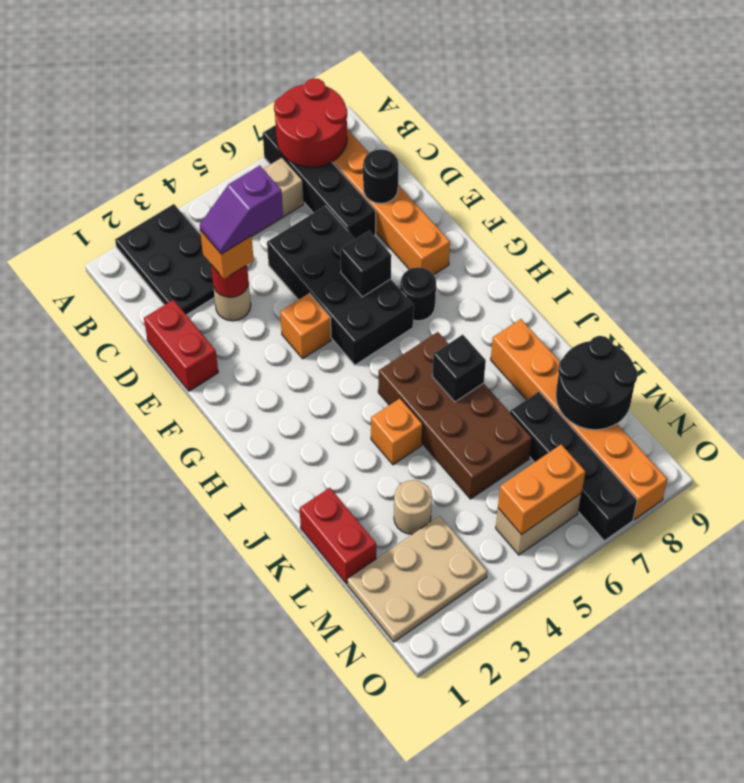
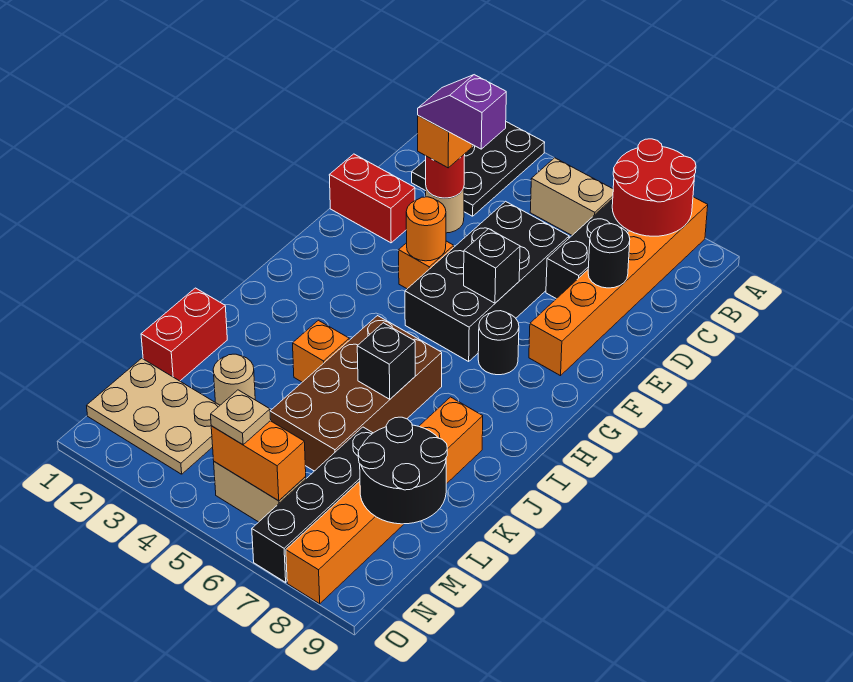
red brick D1:E1 level 1 -> red brick E1:E2 level 1
none -> orange round brick F4 level 2
none -> tan plate N5 level 3

